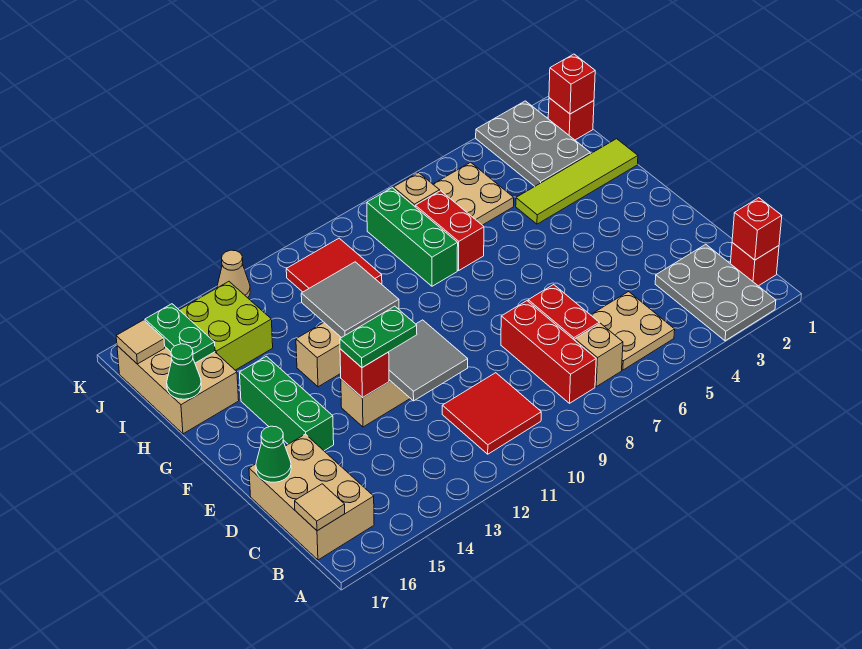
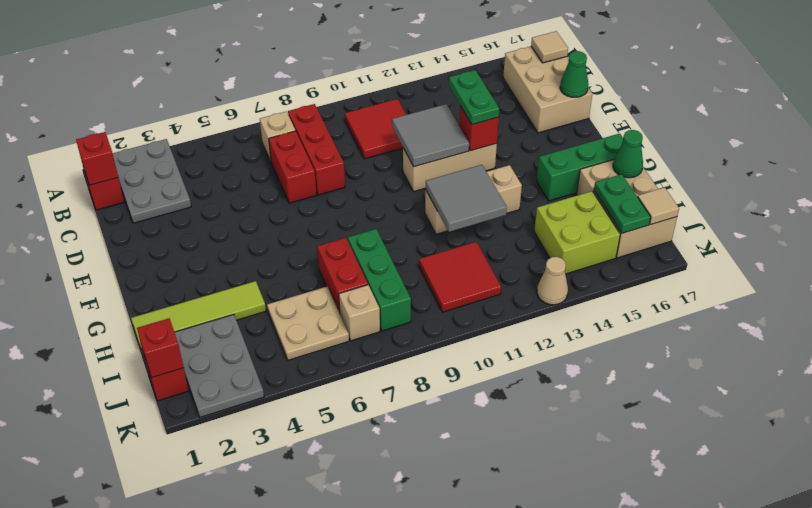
tan plate B5:C6 level 1 -> none
green plate E12:E13 level 3 -> green plate D13:E13 level 3
green brick E15:G15 level 1 -> green brick G15:G17 level 1

